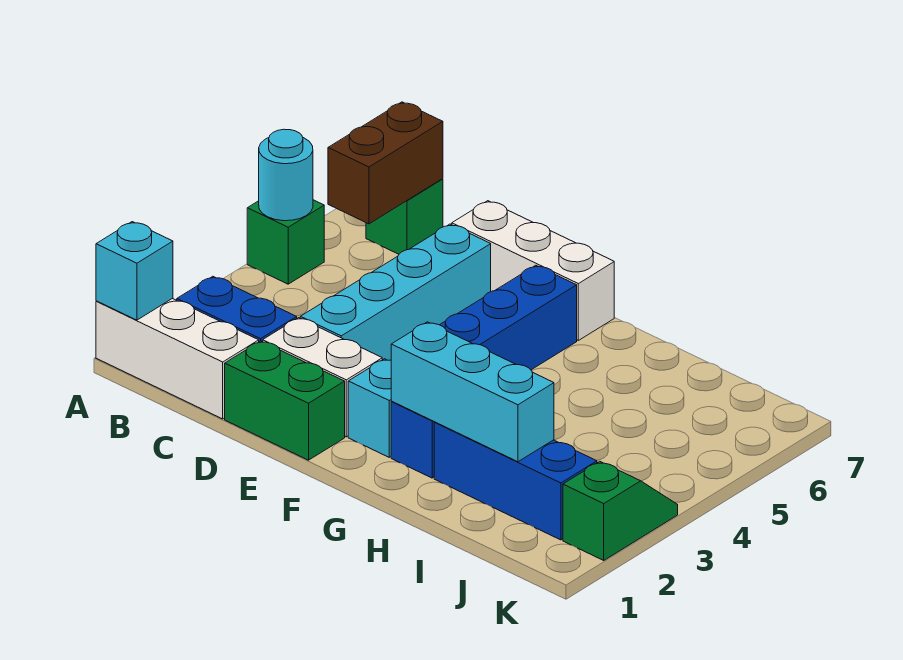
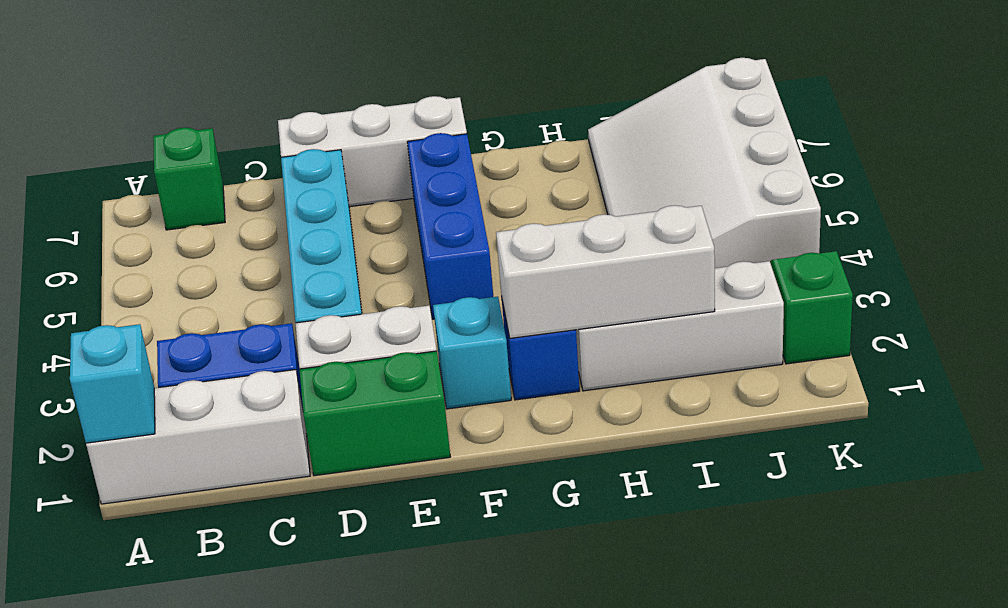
green brick A5 level 1 -> none
cyan round brick A5 level 2 -> none
brown brick B6:B7 level 2 -> none
cyan brick G2:I2 level 2 -> white brick G2:I2 level 2
blue brick H2:J2 level 1 -> white brick H2:J2 level 1
none -> white slope I4:K7 level 1 top K

